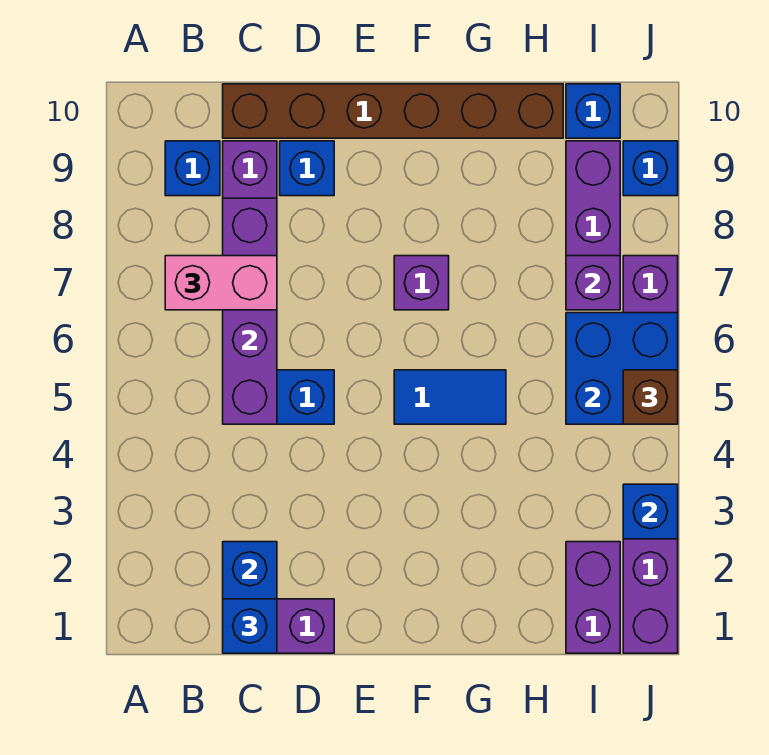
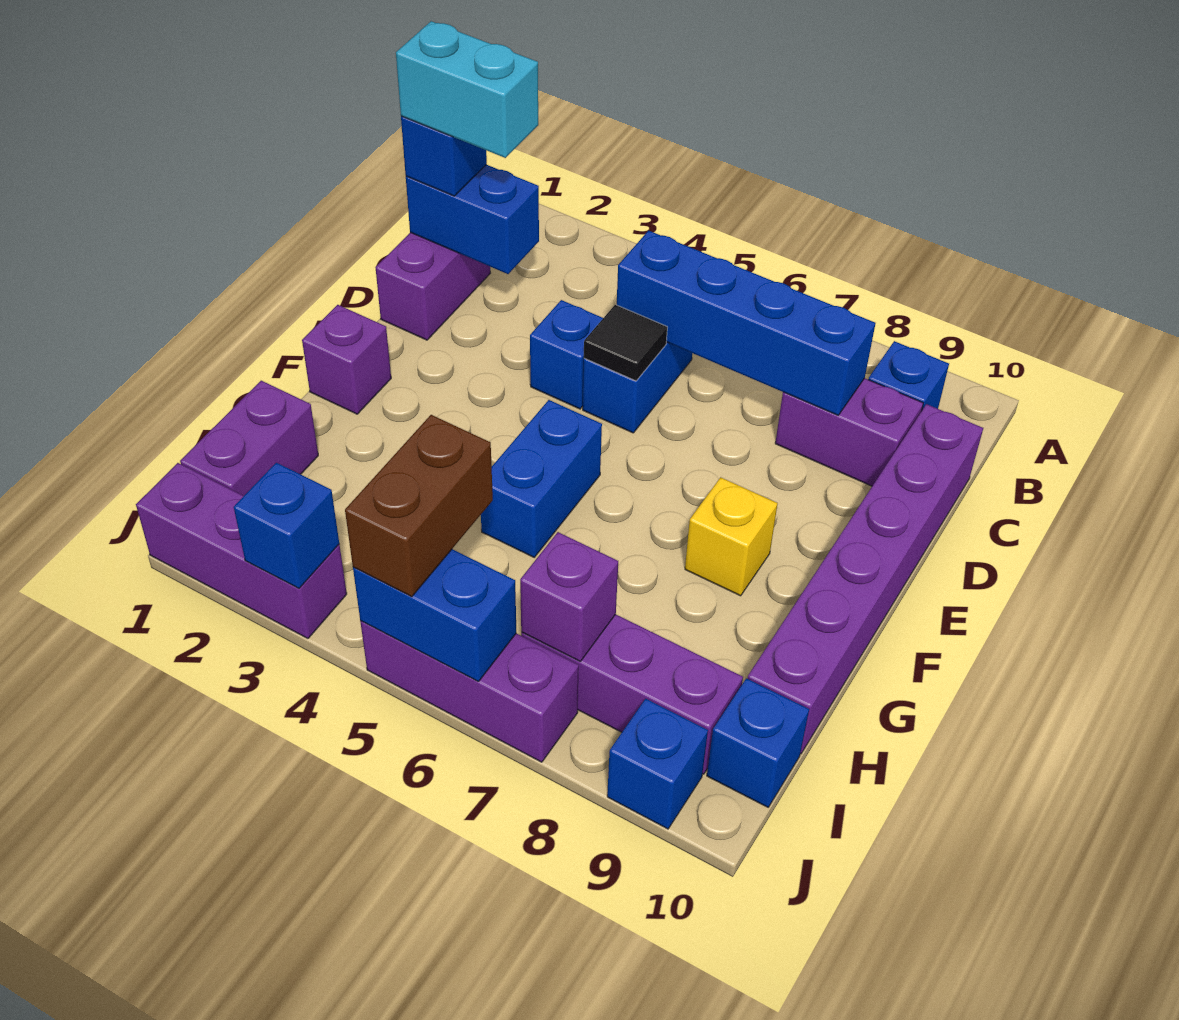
pink brick B7:C7 level 3 -> none
none -> cyan brick C1:C2 level 4
purple brick C5:C8 level 2 -> blue brick C5:C8 level 2
brown brick C10:H10 level 1 -> purple brick C10:H10 level 1
none -> black tile D5 level 2
blue brick D9 level 1 -> blue brick D4 level 1
blue tile F5:G5 level 1 -> blue brick F5:G5 level 1
purple brick F7 level 1 -> purple brick F1 level 1
none -> yellow brick F8 level 1
purple brick I1:I2 level 1 -> purple brick H1:I1 level 1
blue brick I5:J6 level 2 -> blue brick J5:J6 level 2
brown brick J5 level 3 -> brown brick I5:J5 level 3

